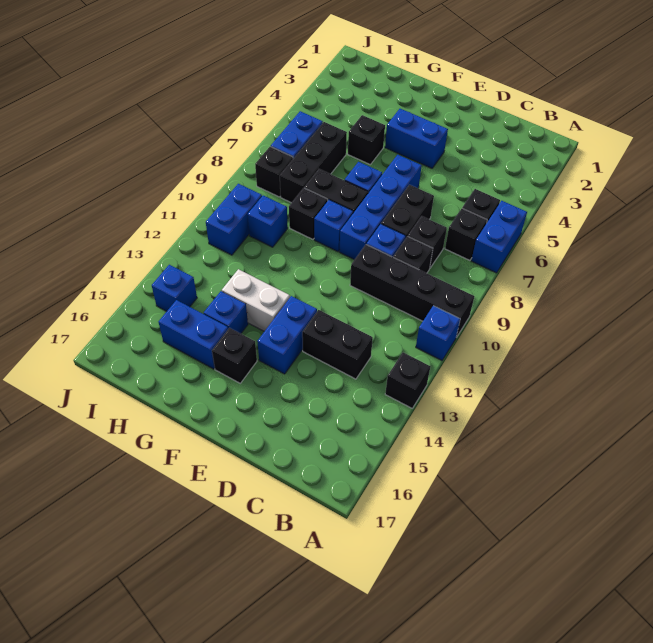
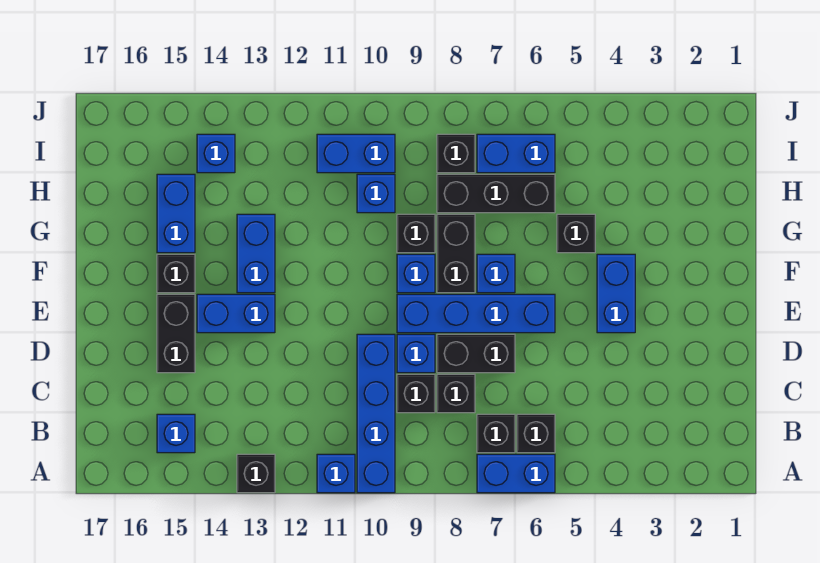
black brick A10:D10 level 1 -> blue brick A10:D10 level 1
black brick C13:D13 level 1 -> black brick D15:E15 level 1
white brick F13:G13 level 1 -> blue brick F13:G13 level 1
blue brick G14 level 1 -> blue brick B15 level 1

